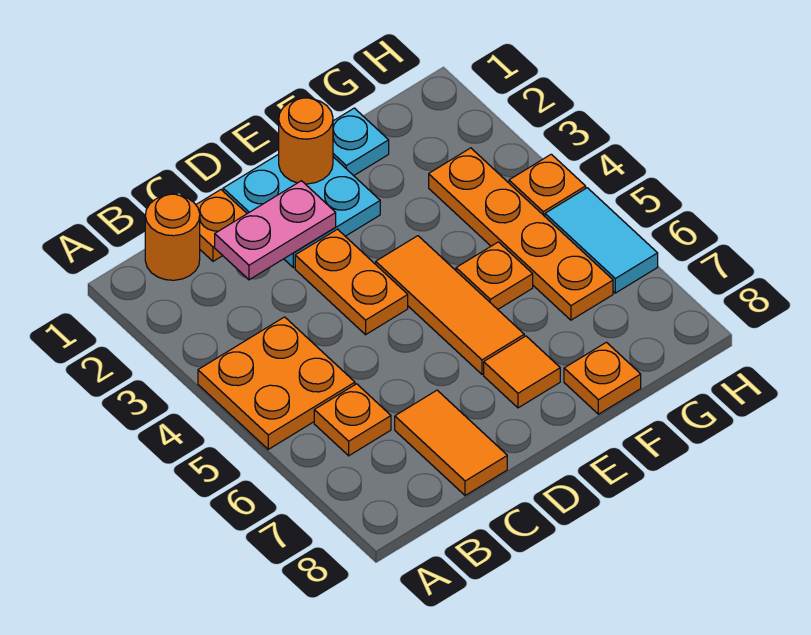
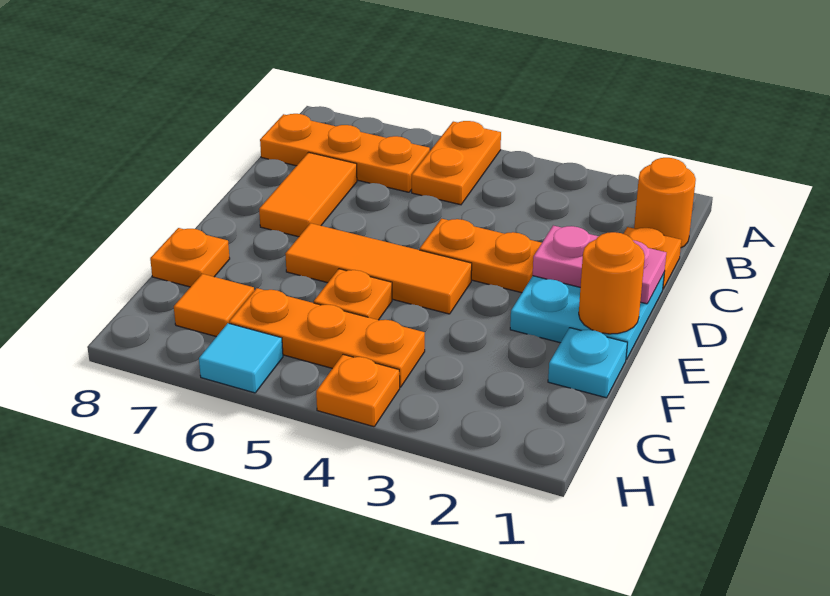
orange plate A4:B5 level 1 -> orange plate A5:B5 level 1
orange plate B6 level 1 -> orange plate B6:B8 level 1
pink plate C2:D2 level 2 -> pink plate D1:D2 level 2
orange tile C7:C8 level 1 -> orange tile C7:D7 level 1
orange tile E7 level 1 -> orange tile G7 level 1
orange plate G3:G6 level 1 -> orange plate G4:G6 level 1
cyan tile H5:H6 level 1 -> cyan tile H6 level 1

